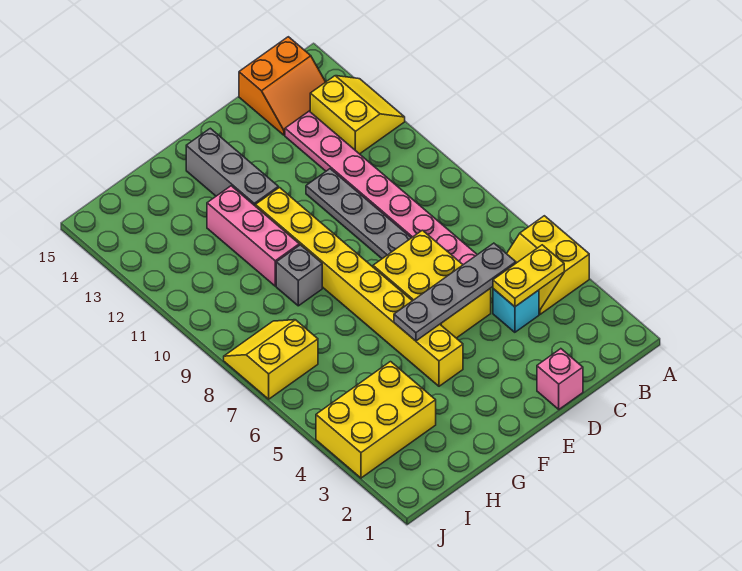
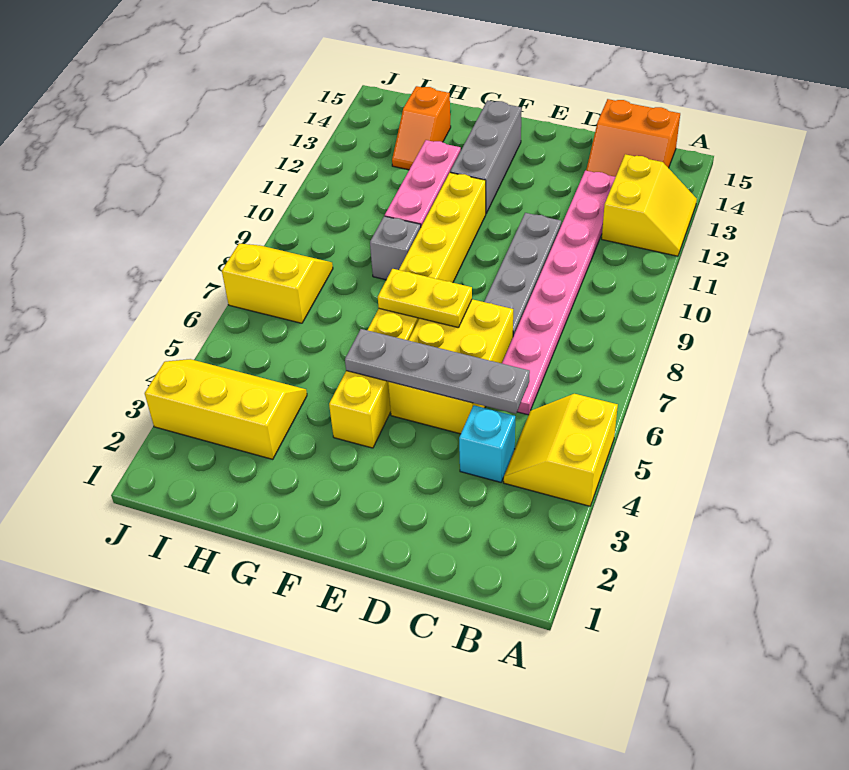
yellow plate B4:C4 level 2 -> yellow plate E7:F7 level 2
pink brick D1 level 1 -> none
yellow brick H3:J4 level 1 -> yellow slope H3:J4 level 1 top 3
none -> orange slope H13:H14 level 1 top 14

